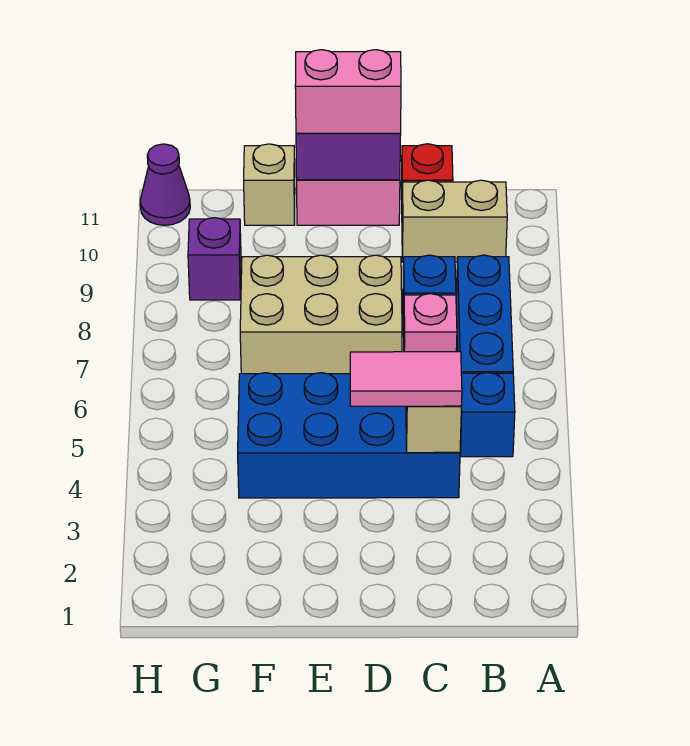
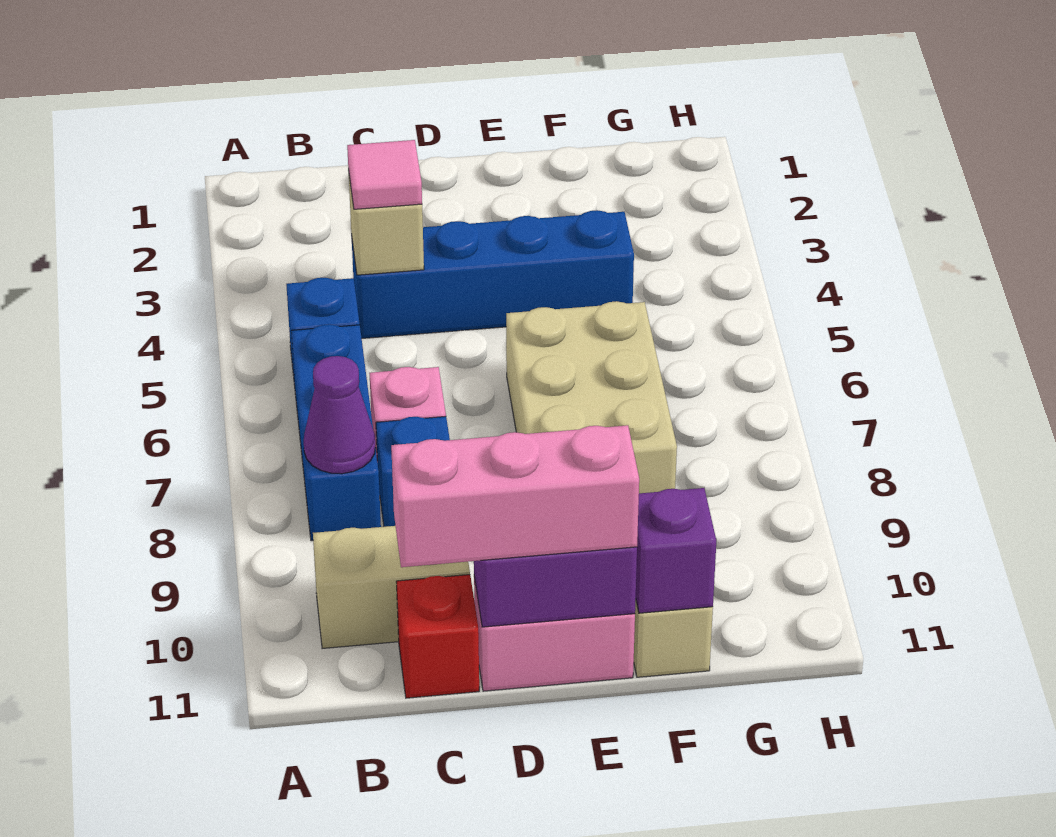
blue brick C4:F5 level 1 -> blue brick C4:F4 level 1
pink tile C4:D4 level 3 -> pink tile C4 level 3
tan brick D7:F8 level 1 -> tan brick E6:F8 level 1
pink brick D11:E11 level 3 -> pink brick C11:E11 level 3
purple brick G9 level 1 -> purple brick F11 level 2
purple cone H11 level 1 -> purple cone B8 level 2

